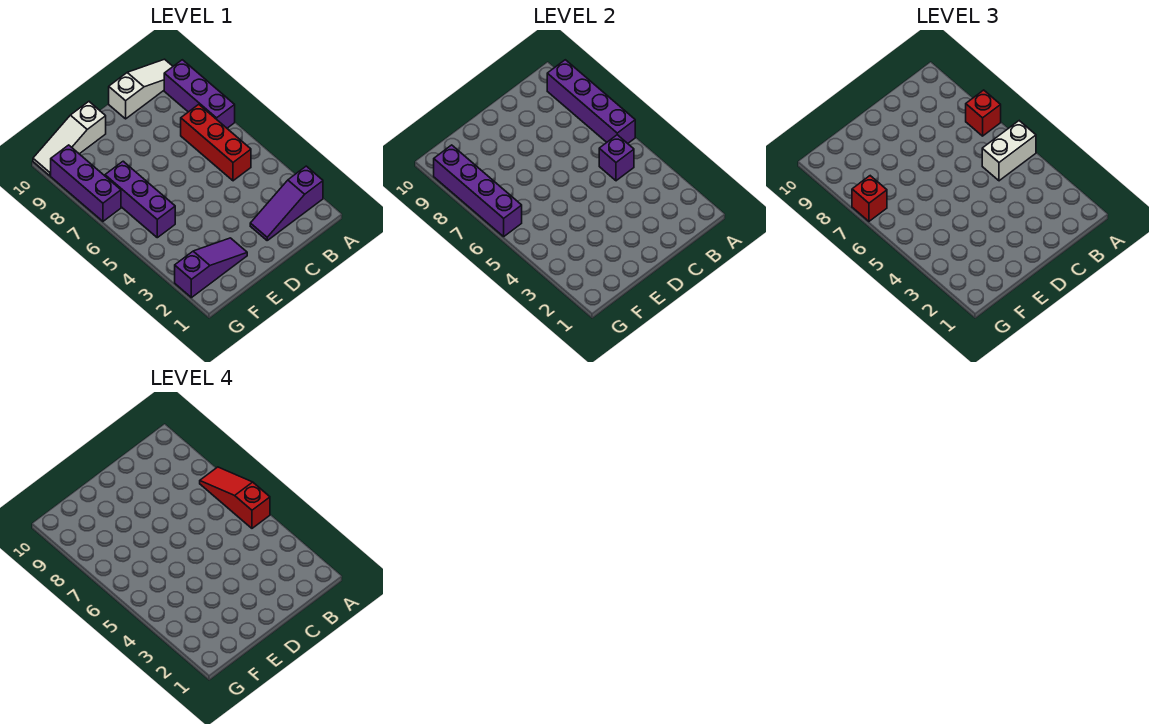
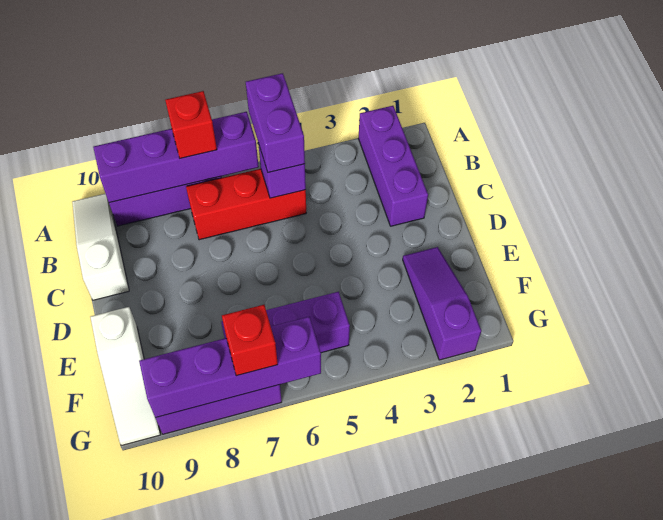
purple slope A2:C2 level 1 top A -> purple brick A2:C2 level 1
white brick A5:B5 level 3 -> purple brick A5:B5 level 3
red slope A5:A7 level 4 top 5 -> none

